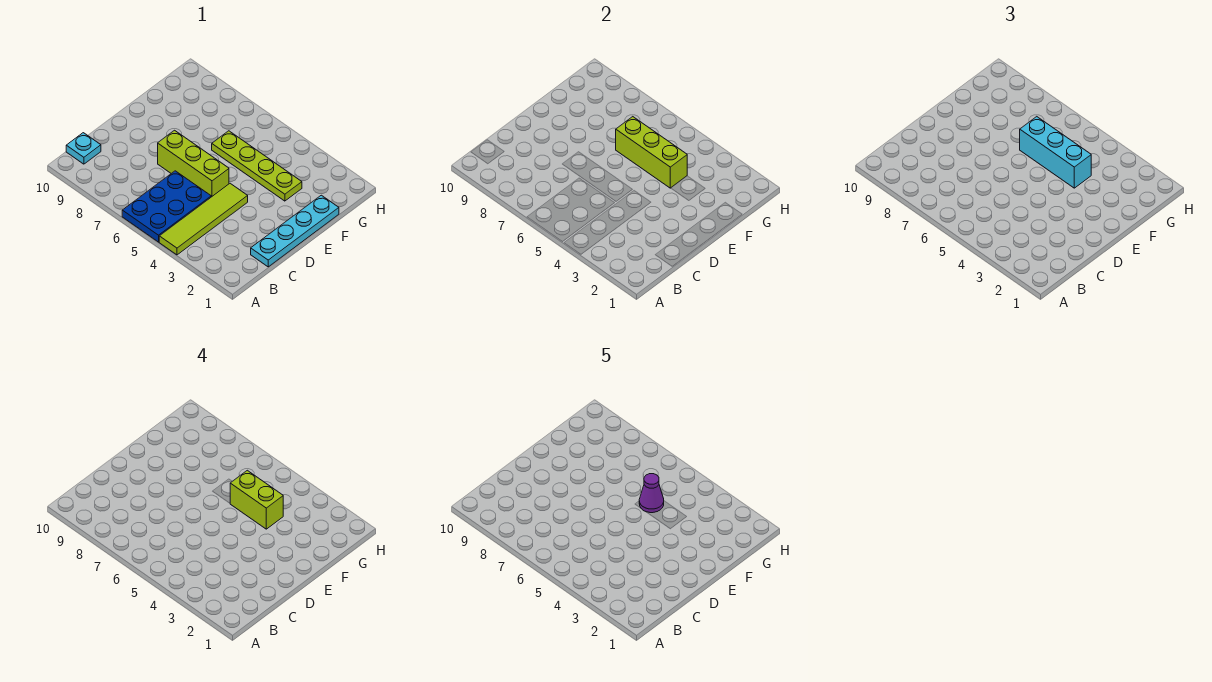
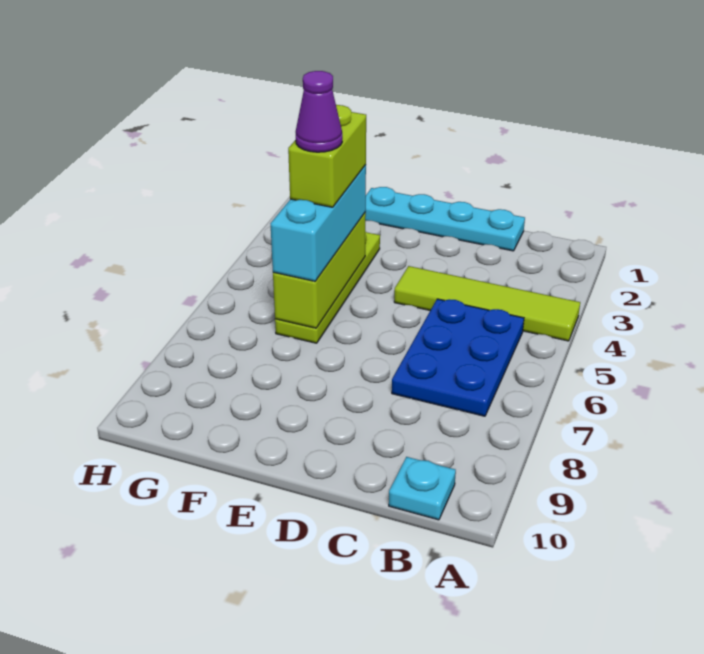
blue plate A5:C6 level 1 -> blue plate B5:C7 level 1
lime brick D5:D7 level 1 -> none

